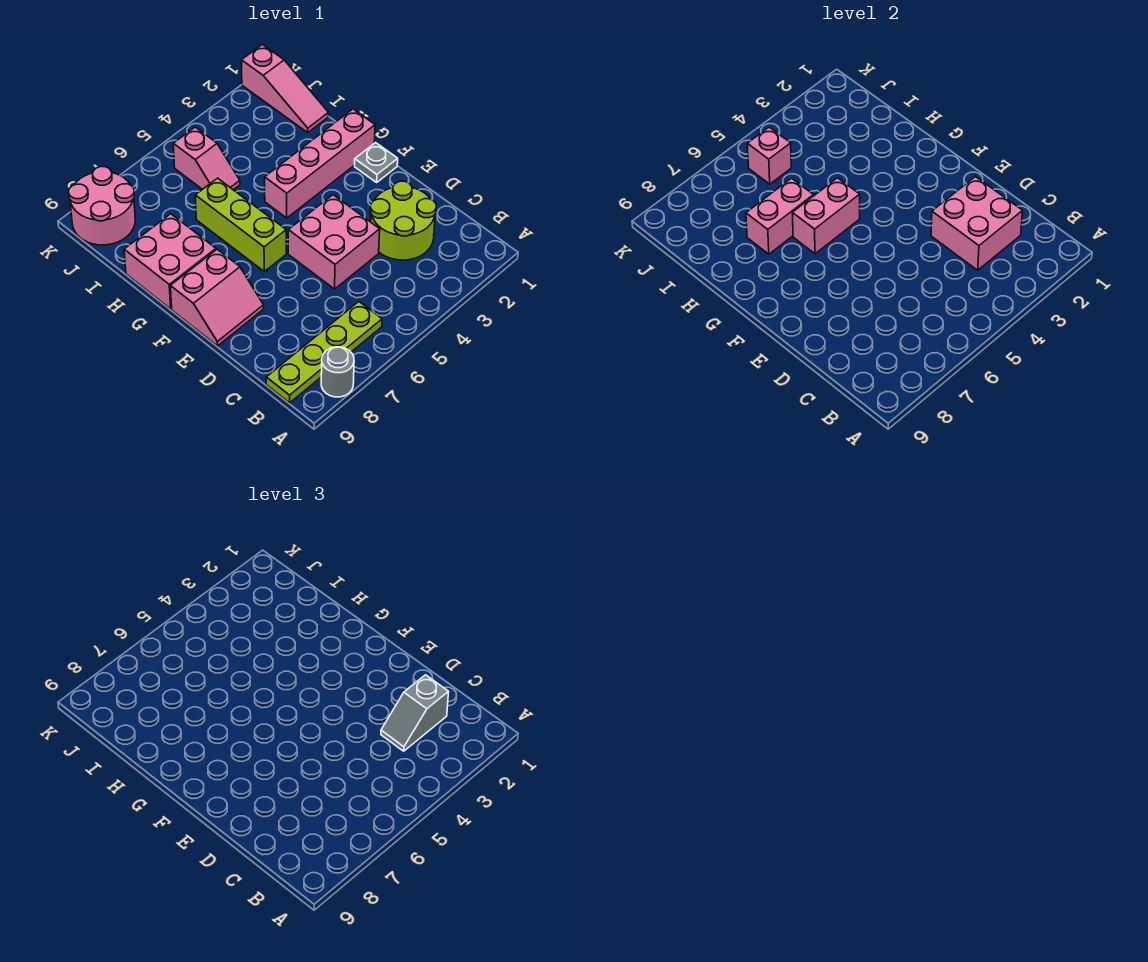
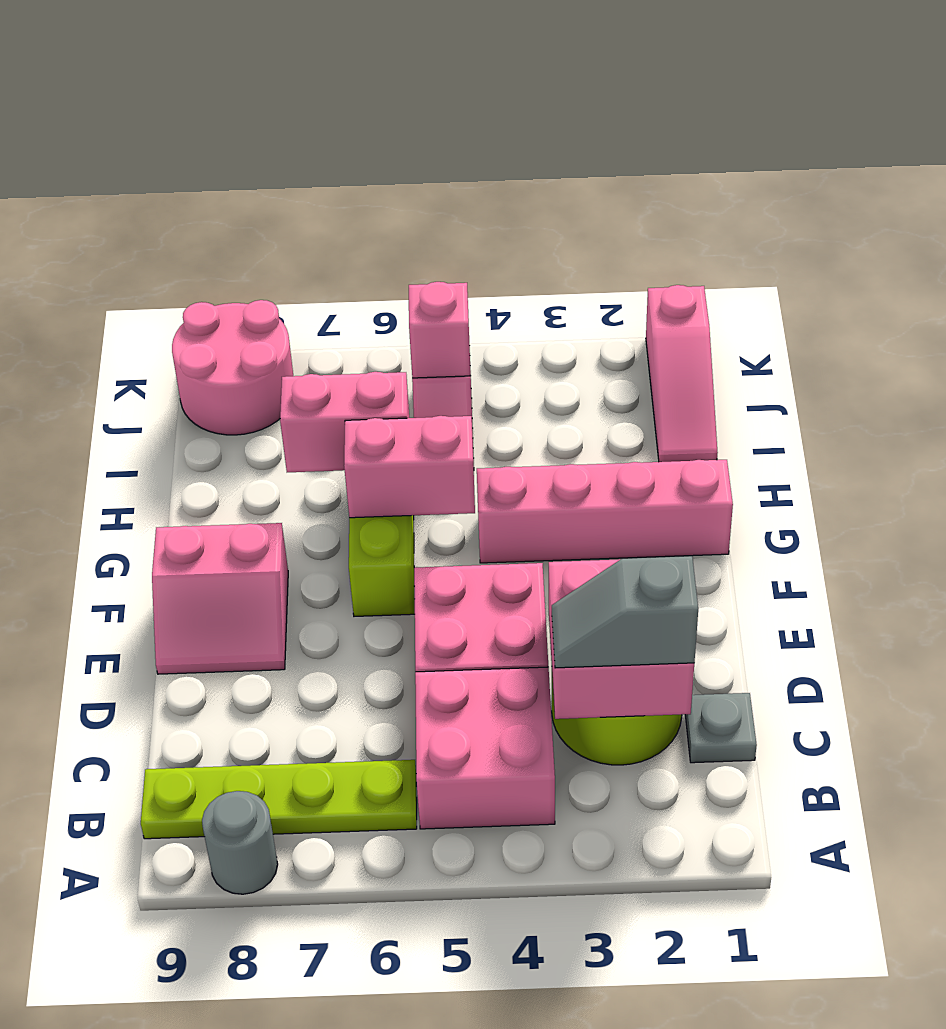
grey plate F1 level 1 -> grey plate C1 level 1
pink brick G8:H9 level 1 -> pink brick B4:C5 level 1

